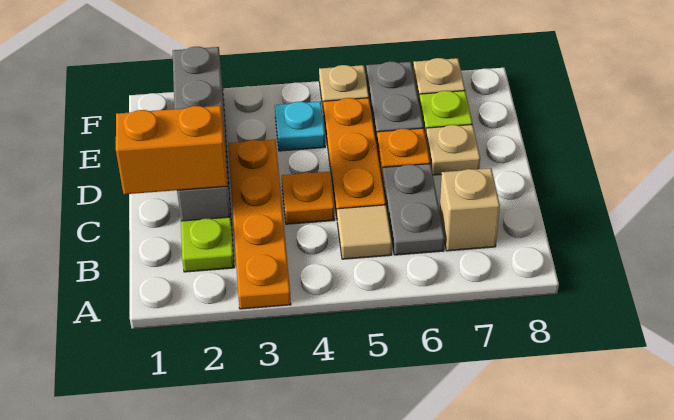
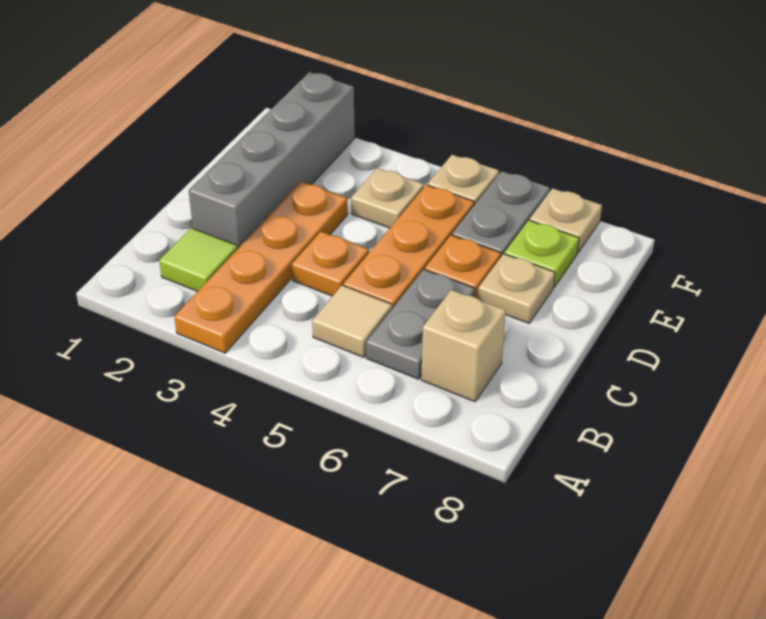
lime plate B2 level 1 -> lime tile B2 level 1
orange brick C1:C2 level 2 -> none
cyan plate E4 level 1 -> tan plate E4 level 1

